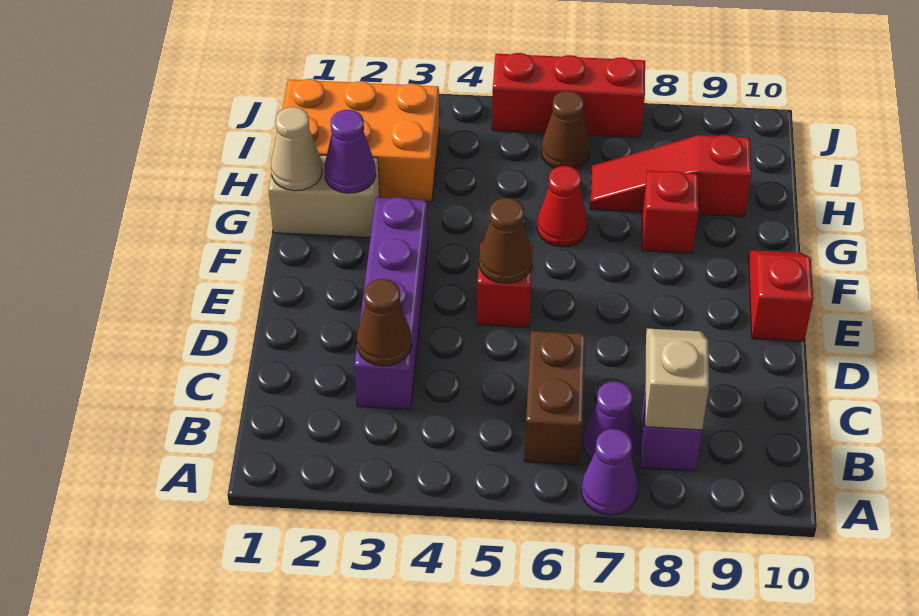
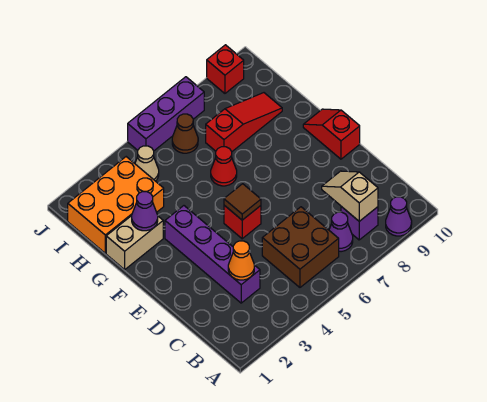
purple cone A7 level 1 -> purple cone A9 level 1
brown brick B6:C6 level 1 -> brown brick B5:C6 level 1
brown cone C3 level 2 -> orange cone C3 level 2
brown cone E5 level 2 -> brown tile E5 level 2
tan cone G1 level 2 -> tan cone I4 level 1
red brick G8 level 1 -> red brick J9 level 1
red slope H7:H9 level 1 top 9 -> red slope H7:H9 level 1 top 7
red brick J5:J7 level 1 -> purple brick J5:J7 level 1

